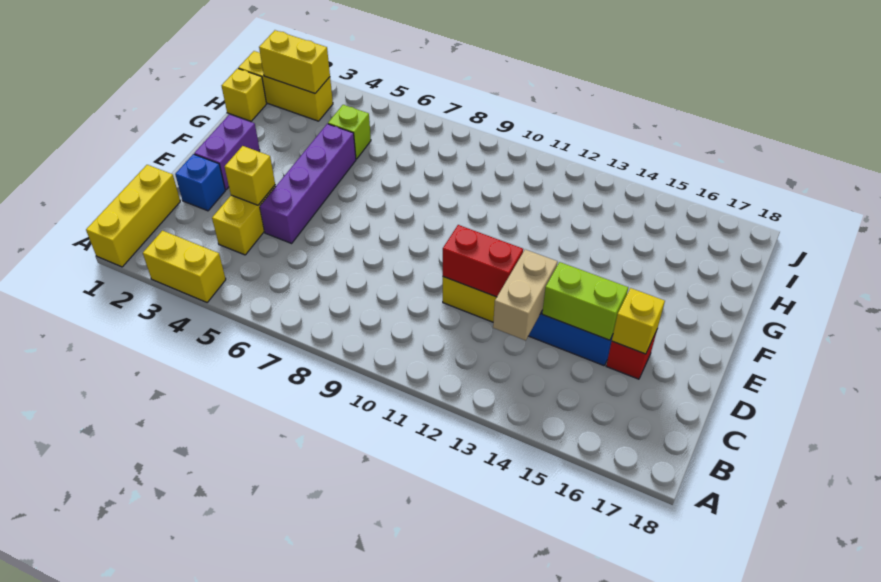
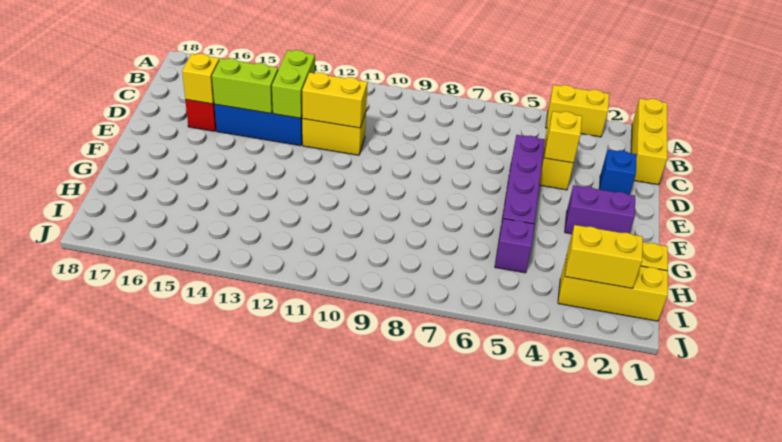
tan brick C13:D13 level 2 -> lime brick C13:D13 level 2
red brick D11:D12 level 2 -> yellow brick D11:D12 level 2
purple brick E2:F2 level 1 -> purple brick F2:F3 level 1
lime brick H5 level 1 -> purple brick H5 level 1

